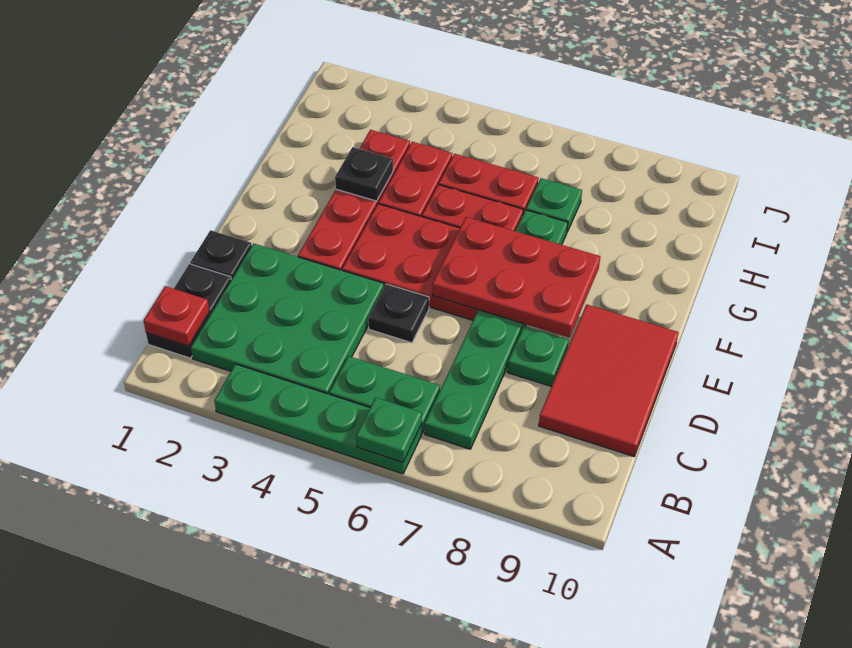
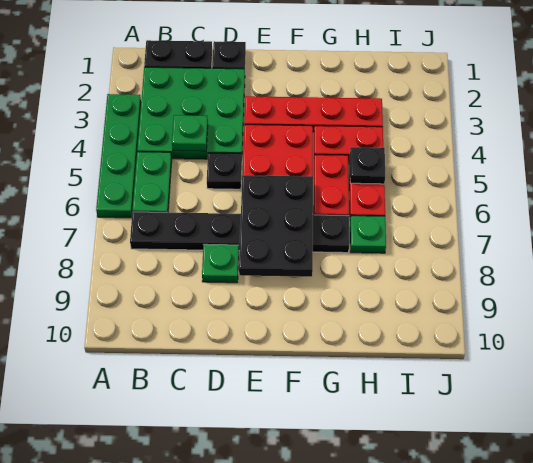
green plate A6 level 2 -> green plate C4 level 2
red plate B1 level 2 -> none
green plate B7:G7 level 1 -> black plate B7:G7 level 1
red tile C9:E10 level 1 -> none
red plate E6:F8 level 2 -> black plate E6:F8 level 2
black plate G3 level 2 -> black plate H5 level 2

